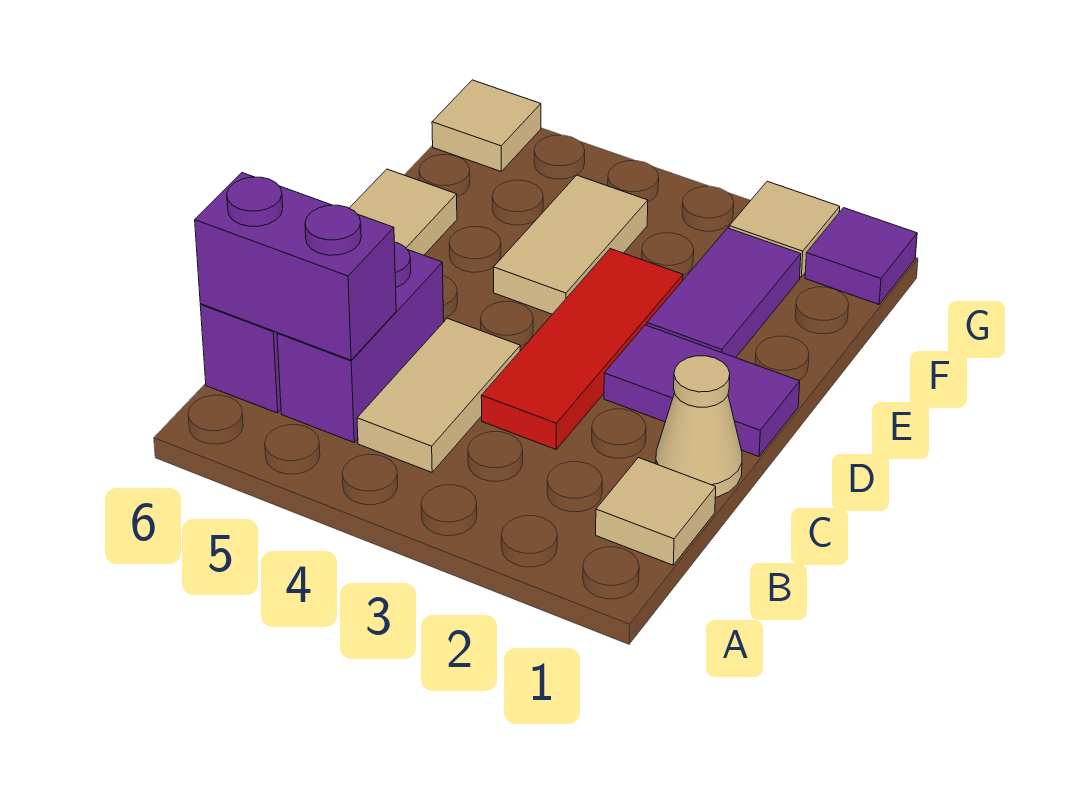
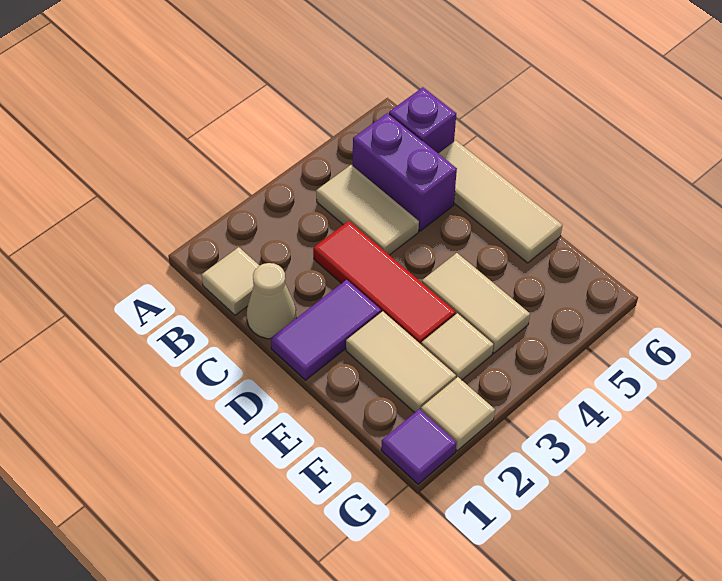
purple brick B5:B6 level 2 -> none
purple tile E2:F2 level 1 -> tan tile E2:F2 level 1
tan tile G6 level 1 -> tan tile F3 level 1

